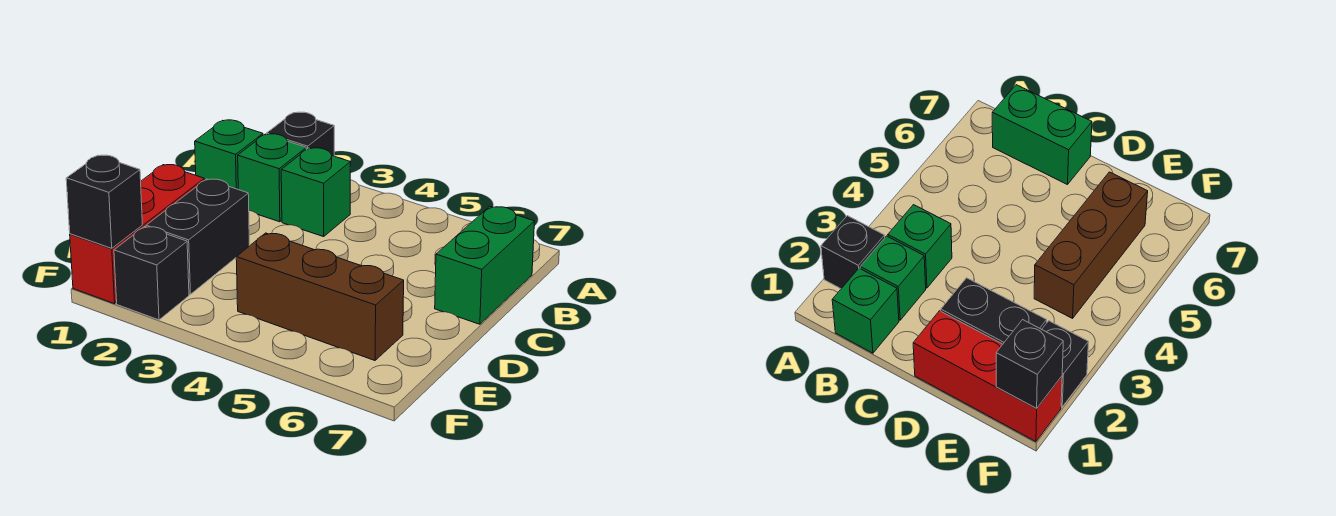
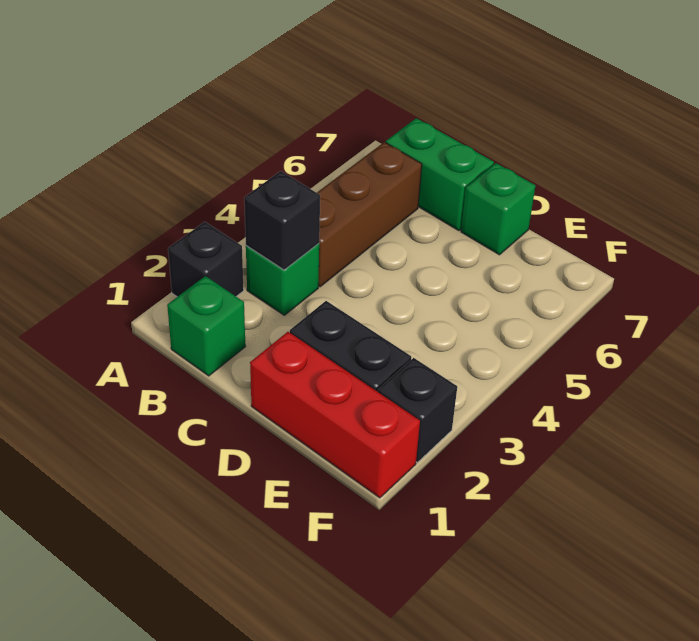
green brick B2 level 1 -> green brick D7 level 1
brown brick E4:E6 level 1 -> brown brick B4:B6 level 1
black brick F1 level 2 -> black brick B3 level 2

